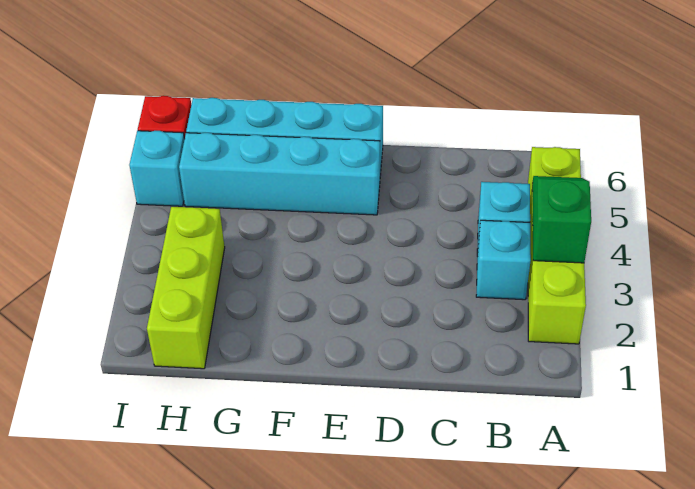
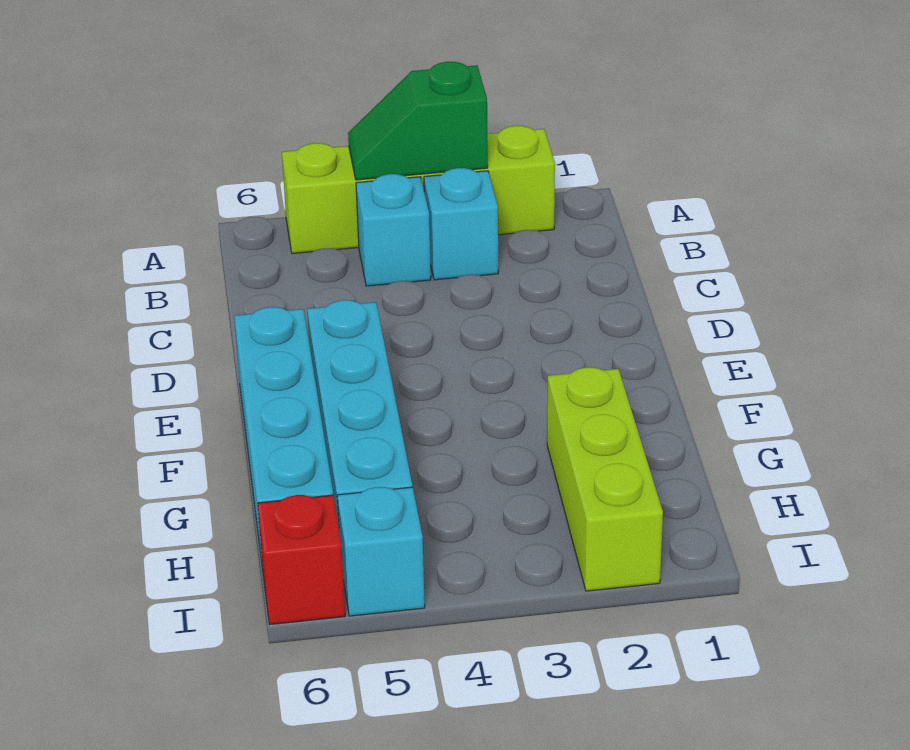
lime brick H1:H3 level 1 -> lime brick G2:I2 level 1

